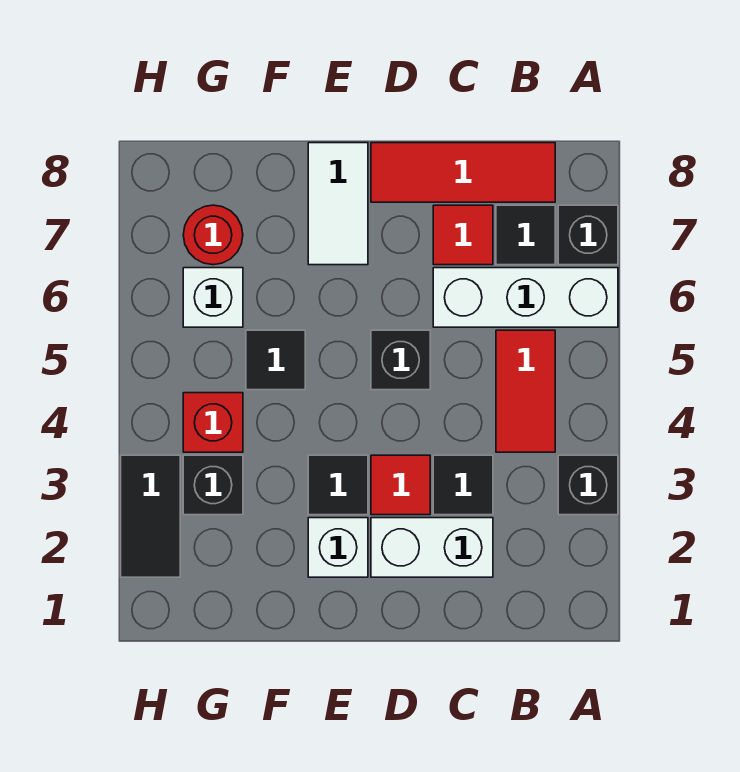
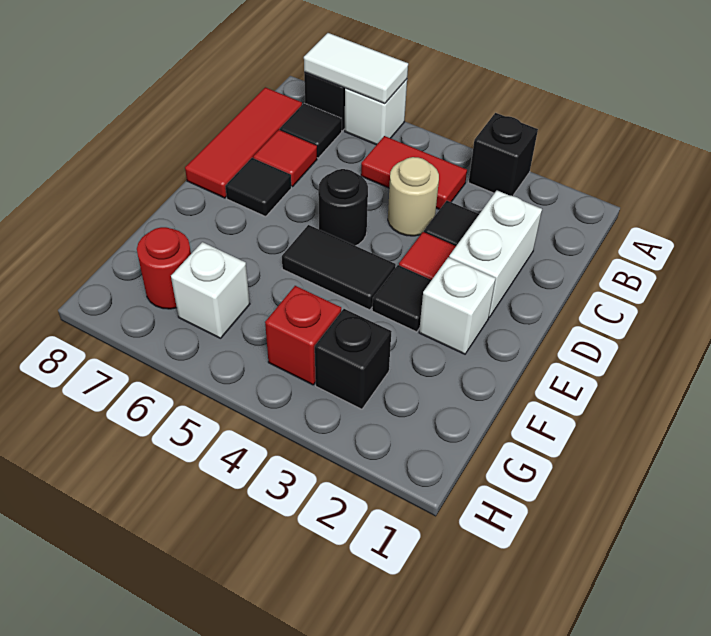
white brick A6:C6 level 1 -> white brick A6 level 1
none -> tan round brick C4 level 1
black brick D5 level 1 -> black round brick D5 level 1
white tile E7:E8 level 1 -> white tile A6:A7 level 2
black tile F5 level 1 -> black tile D7 level 1
black tile H2:H3 level 1 -> black tile E4:E5 level 1

